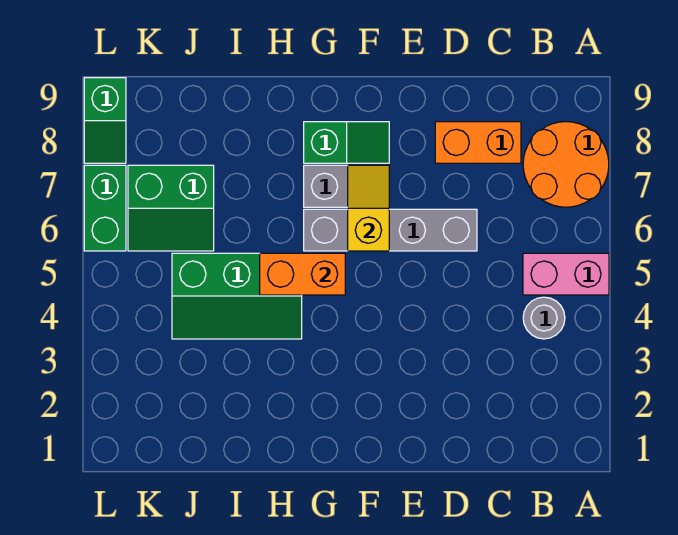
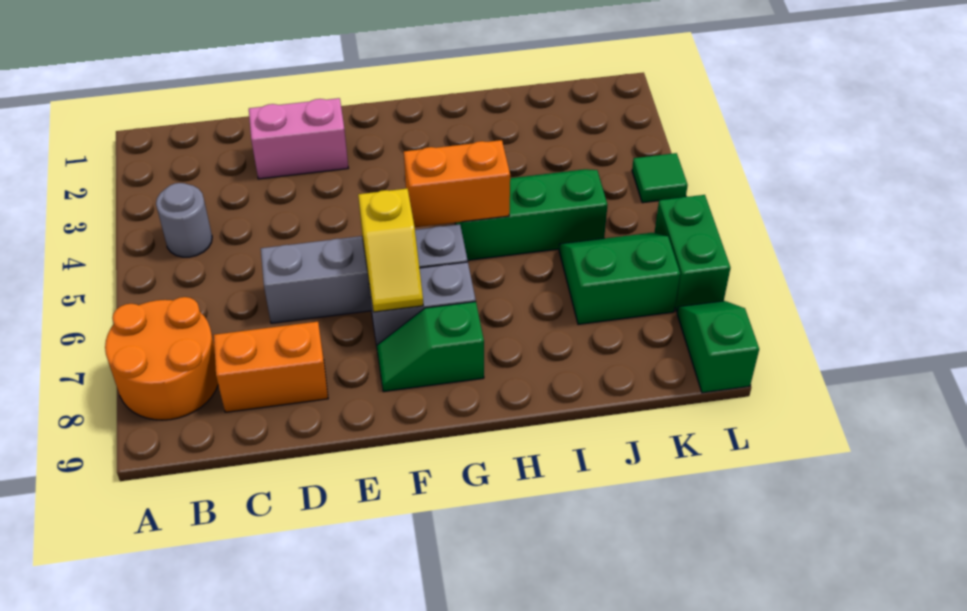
pink brick A5:B5 level 1 -> pink brick D2:E2 level 1
none -> green tile L4 level 1

